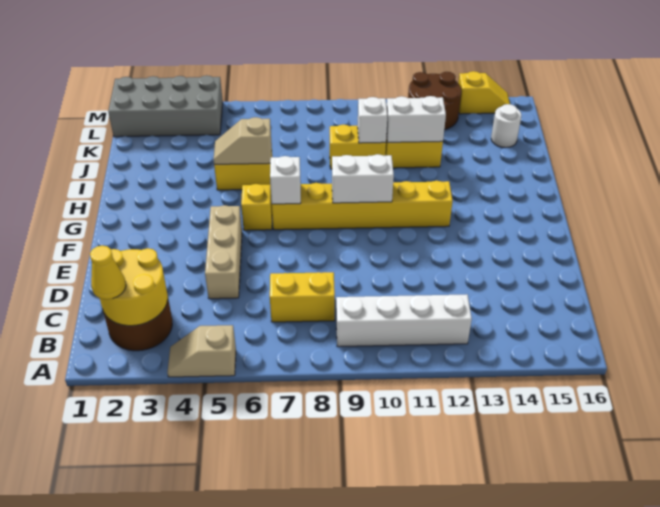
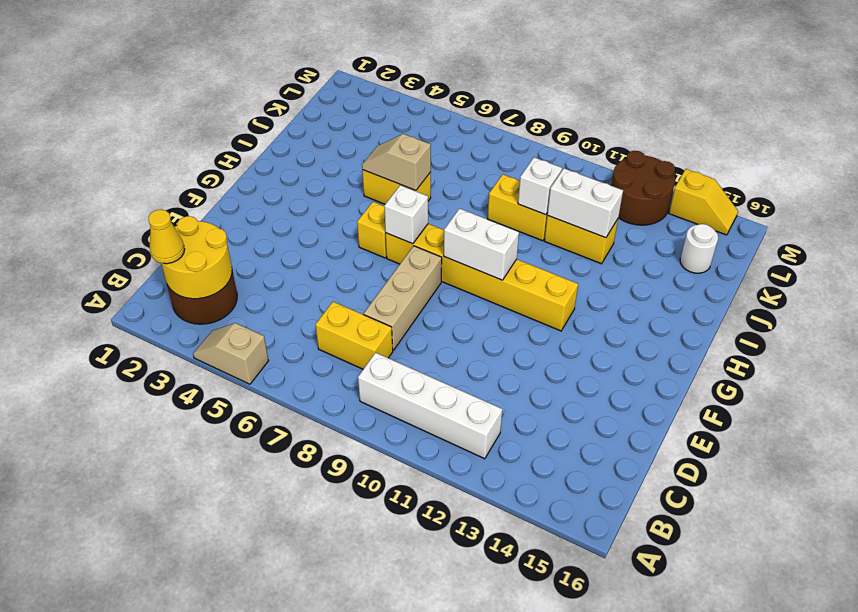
tan brick D5:F5 level 1 -> tan brick D8:F8 level 1
grey brick L1:M4 level 1 -> none

